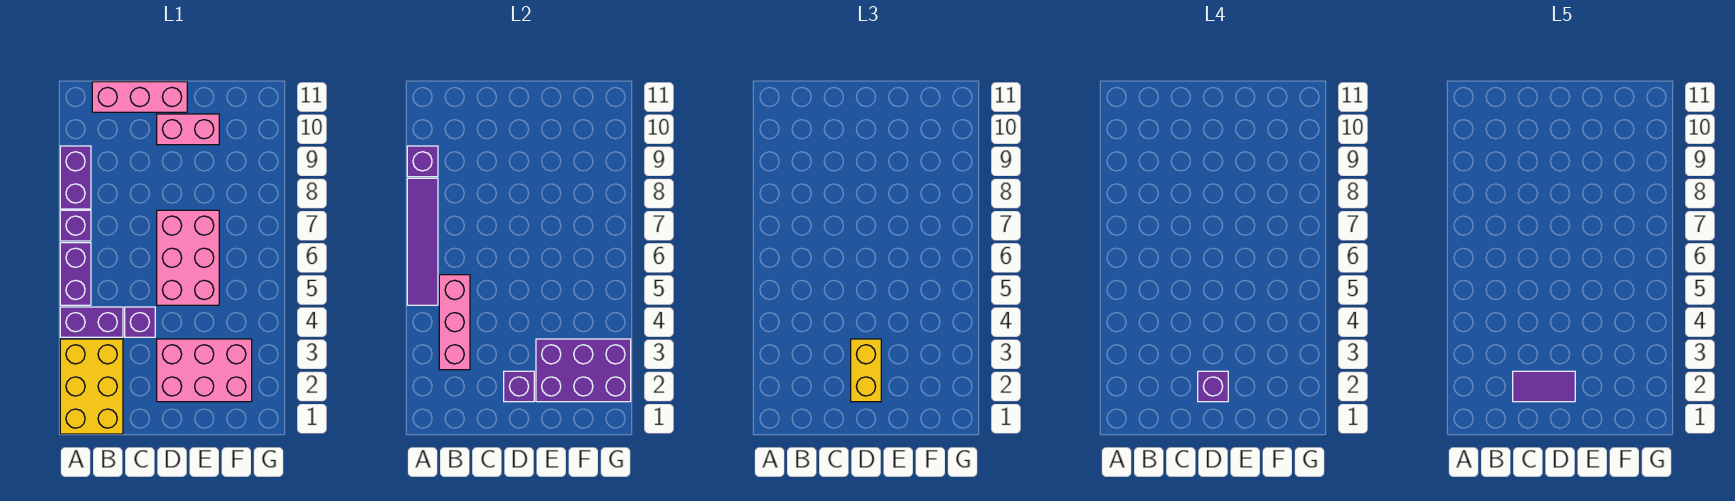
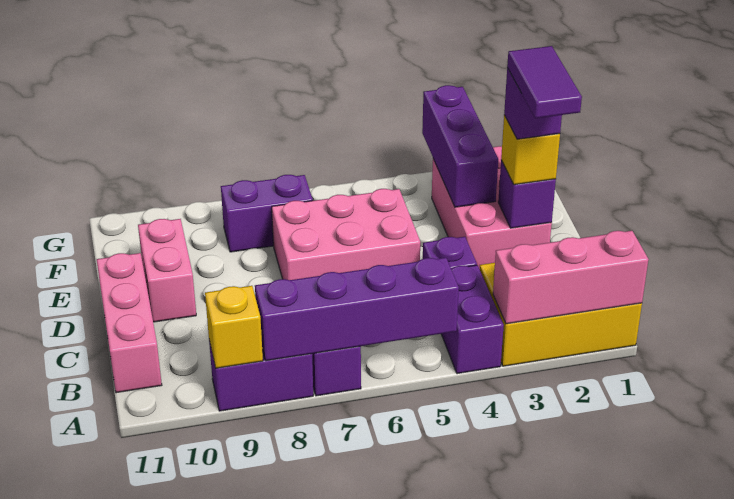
purple brick A5:A6 level 1 -> purple brick F7:F8 level 1
purple tile A5:A8 level 2 -> purple brick A5:A8 level 2
purple brick A9 level 2 -> yellow brick A9 level 2
pink brick B3:B5 level 2 -> pink brick A1:A3 level 2
yellow brick D2:D3 level 3 -> yellow brick D2 level 3
purple brick E2:G3 level 2 -> purple brick E3:G3 level 2

